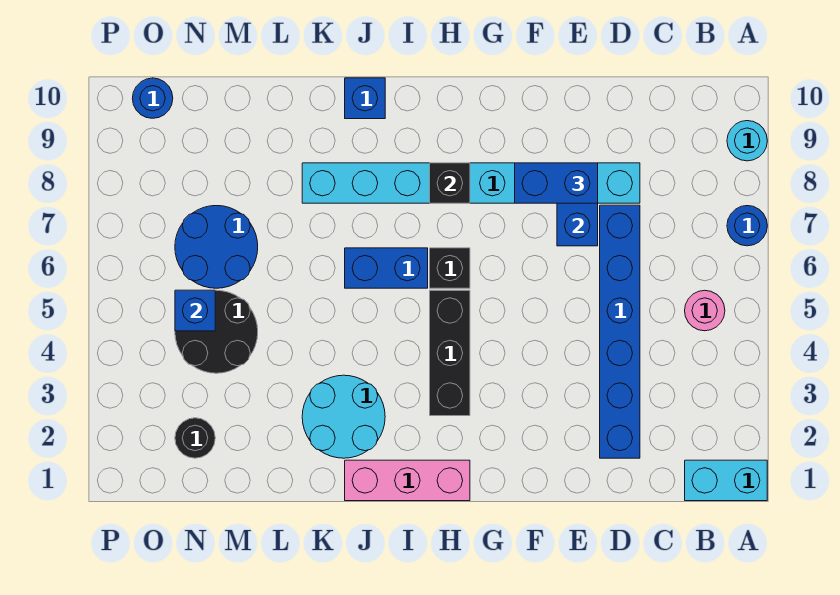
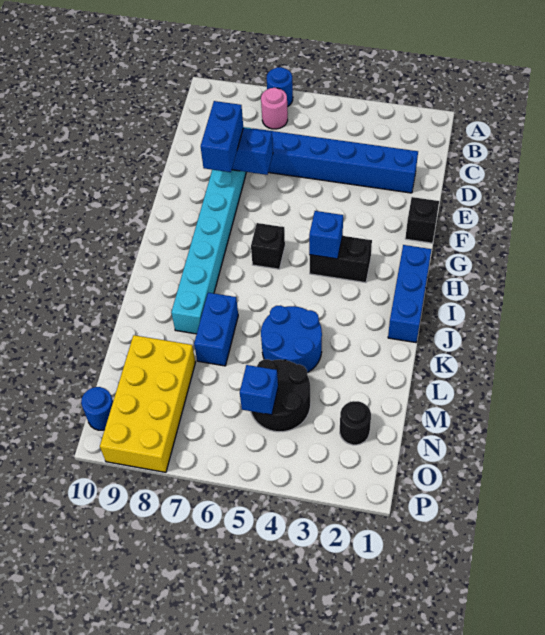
cyan brick A1:B1 level 1 -> none
cyan round brick A9 level 1 -> none
pink round brick B5 level 1 -> pink round brick B7 level 1
pink brick H1:J1 level 1 -> blue brick H1:J1 level 1
black brick H3:H5 level 1 -> black brick H3:H4 level 1
black brick H8 level 2 -> black brick F1 level 1
blue brick I6:J6 level 1 -> blue brick K7:L7 level 1
cyan round brick J2:K3 level 1 -> none
blue brick J10 level 1 -> blue brick H4 level 2
blue round brick M6:N7 level 1 -> blue round brick K4:L5 level 1
none -> yellow brick M8:P9 level 1

